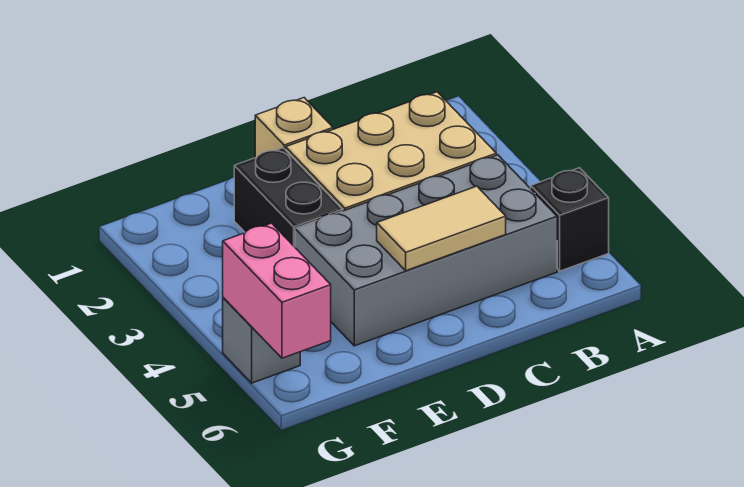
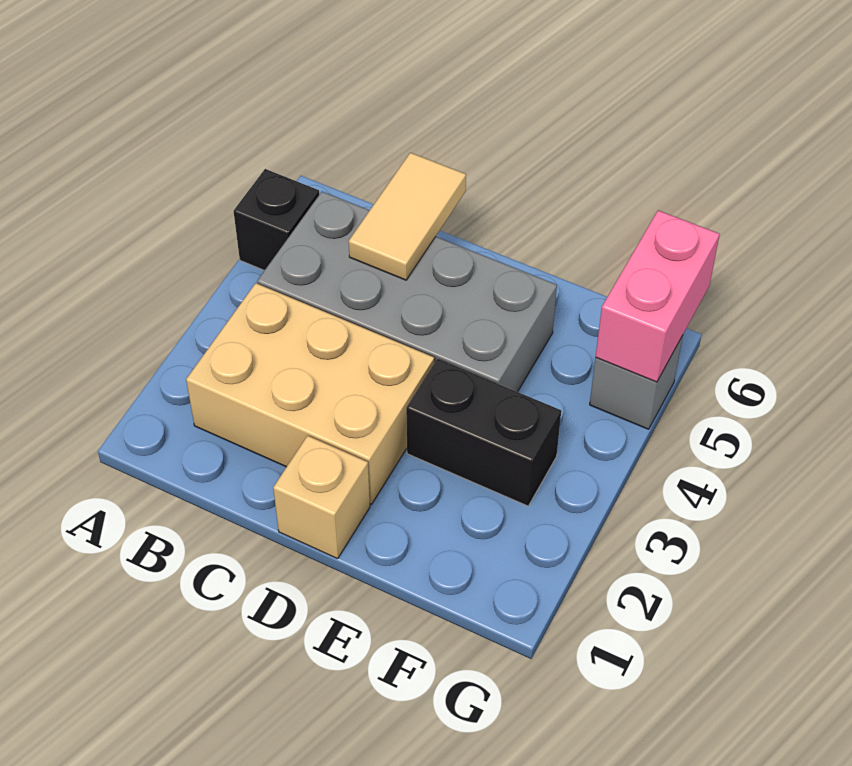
tan tile C5:D5 level 2 -> tan tile C5:C6 level 2
black brick E2:E3 level 1 -> black brick E3:F3 level 1

